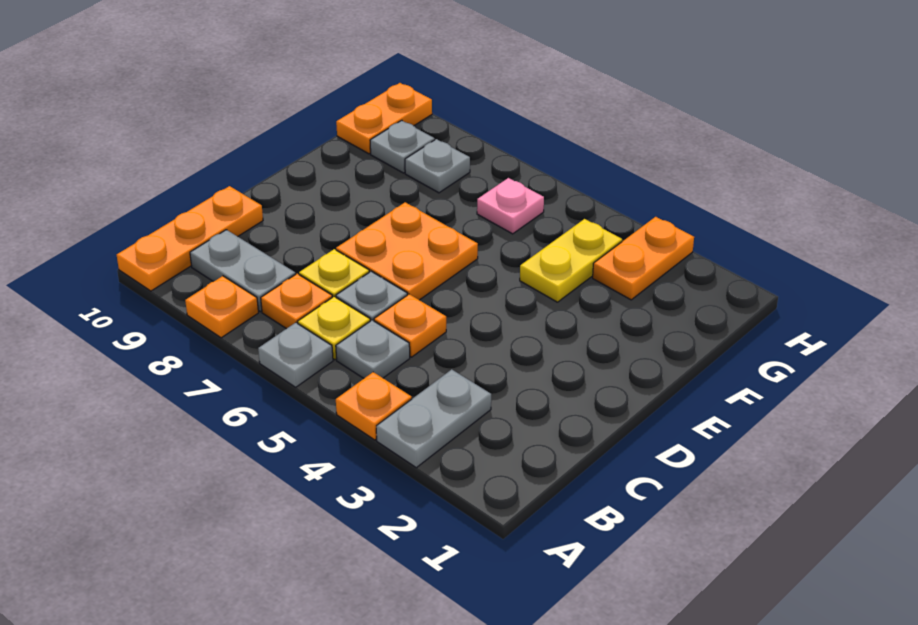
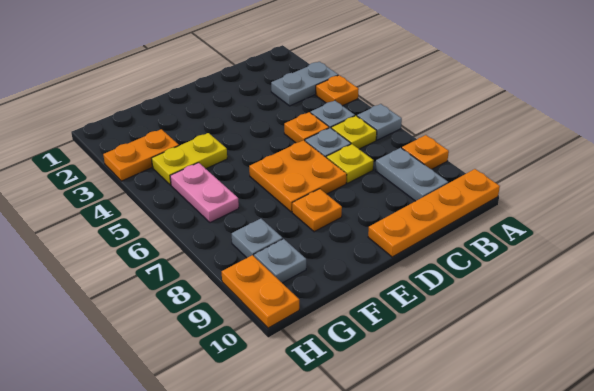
orange plate A10:C10 level 1 -> orange plate A10:D10 level 1
orange plate B7 level 1 -> orange plate E8 level 1
pink plate G6 level 1 -> pink plate G5:G6 level 1
orange plate G10:H10 level 1 -> orange plate H9:H10 level 1

